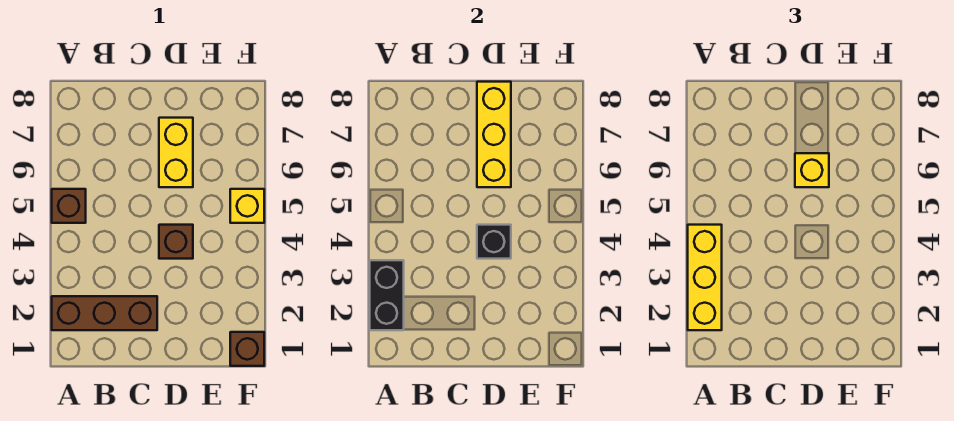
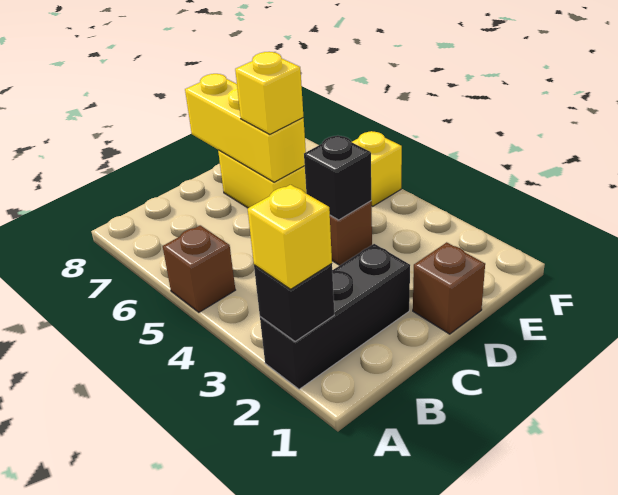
brown brick A2:C2 level 1 -> black brick A2:C2 level 1
black brick A2:A3 level 2 -> black brick A2 level 2
yellow brick A2:A4 level 3 -> yellow brick A2 level 3
brown brick F1 level 1 -> brown brick D1 level 1

